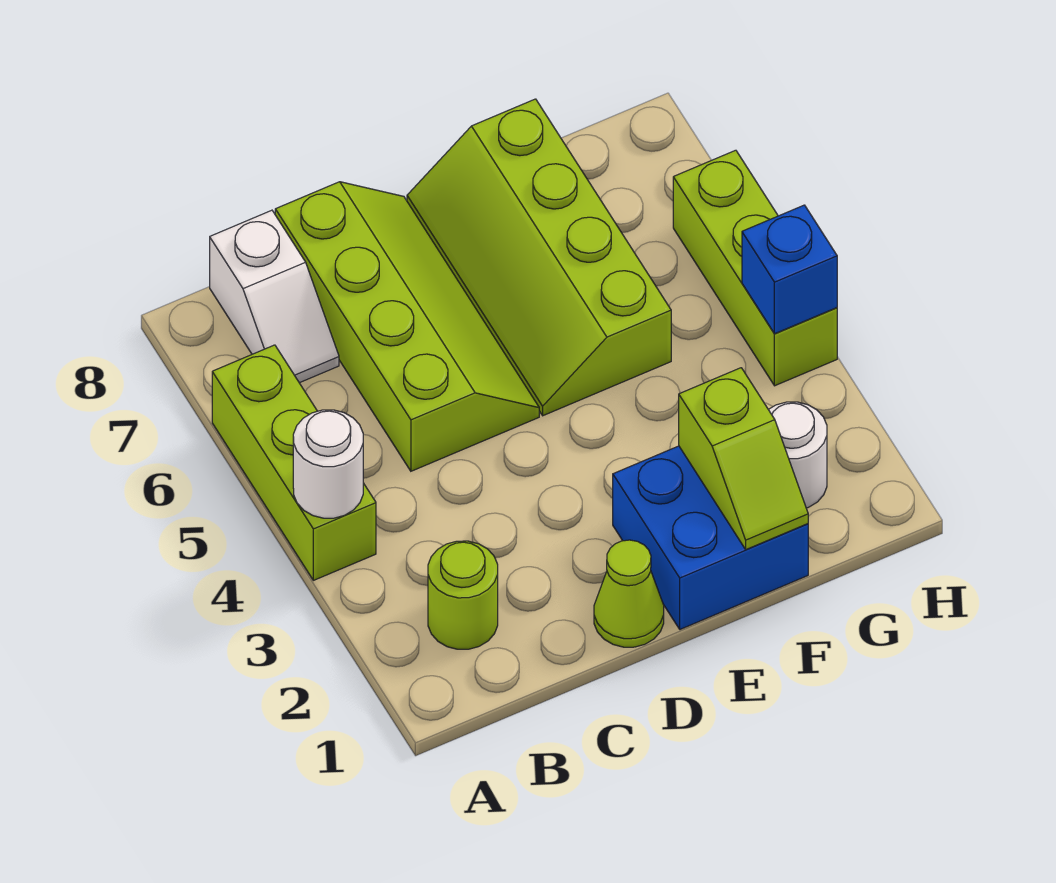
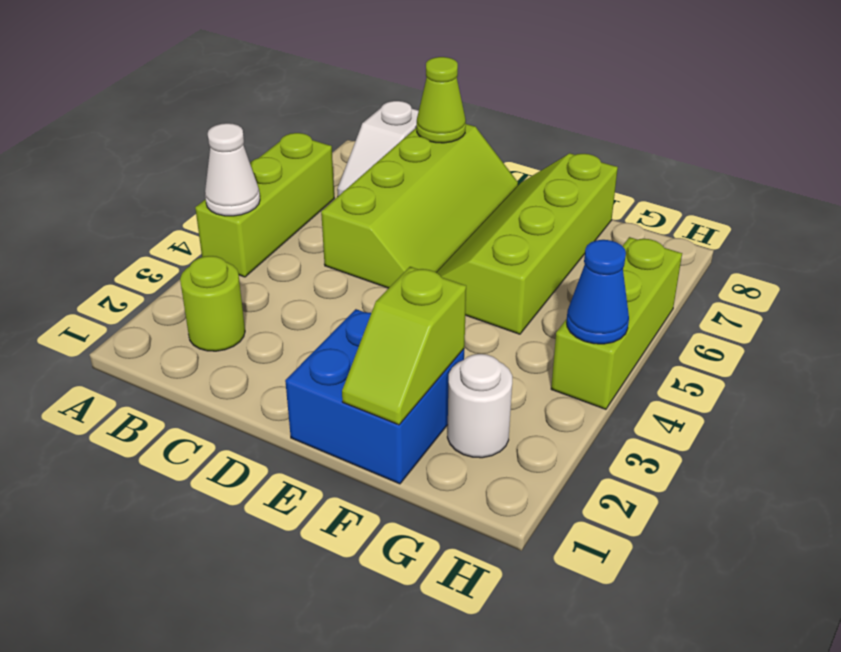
white round brick A4 level 2 -> white cone A4 level 2
lime cone D1 level 1 -> lime cone C8 level 2
blue brick H4 level 2 -> blue cone H4 level 2

